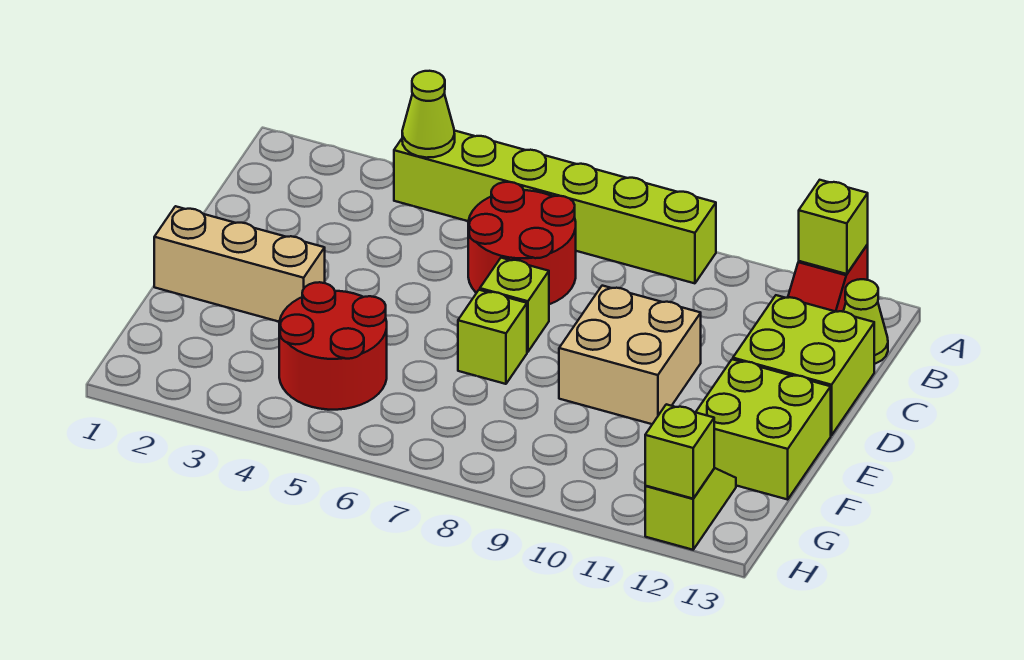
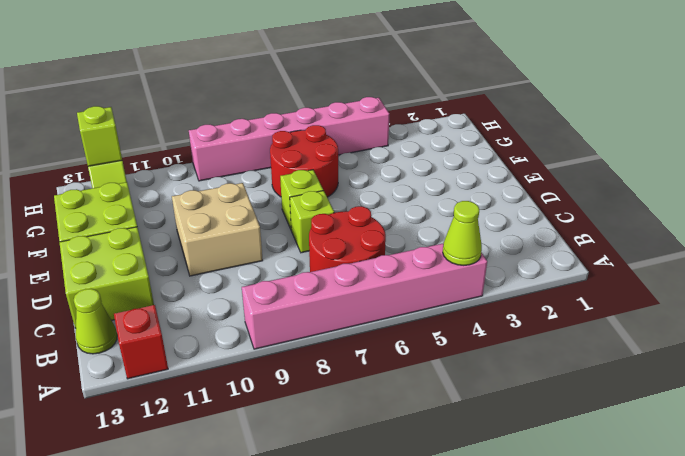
lime brick A4:A9 level 1 -> pink brick A4:A9 level 1
lime brick A12 level 2 -> none
tan brick E1:E3 level 1 -> none
red round brick F4:G5 level 1 -> red round brick F6:G7 level 1
none -> pink brick H4:H9 level 1

